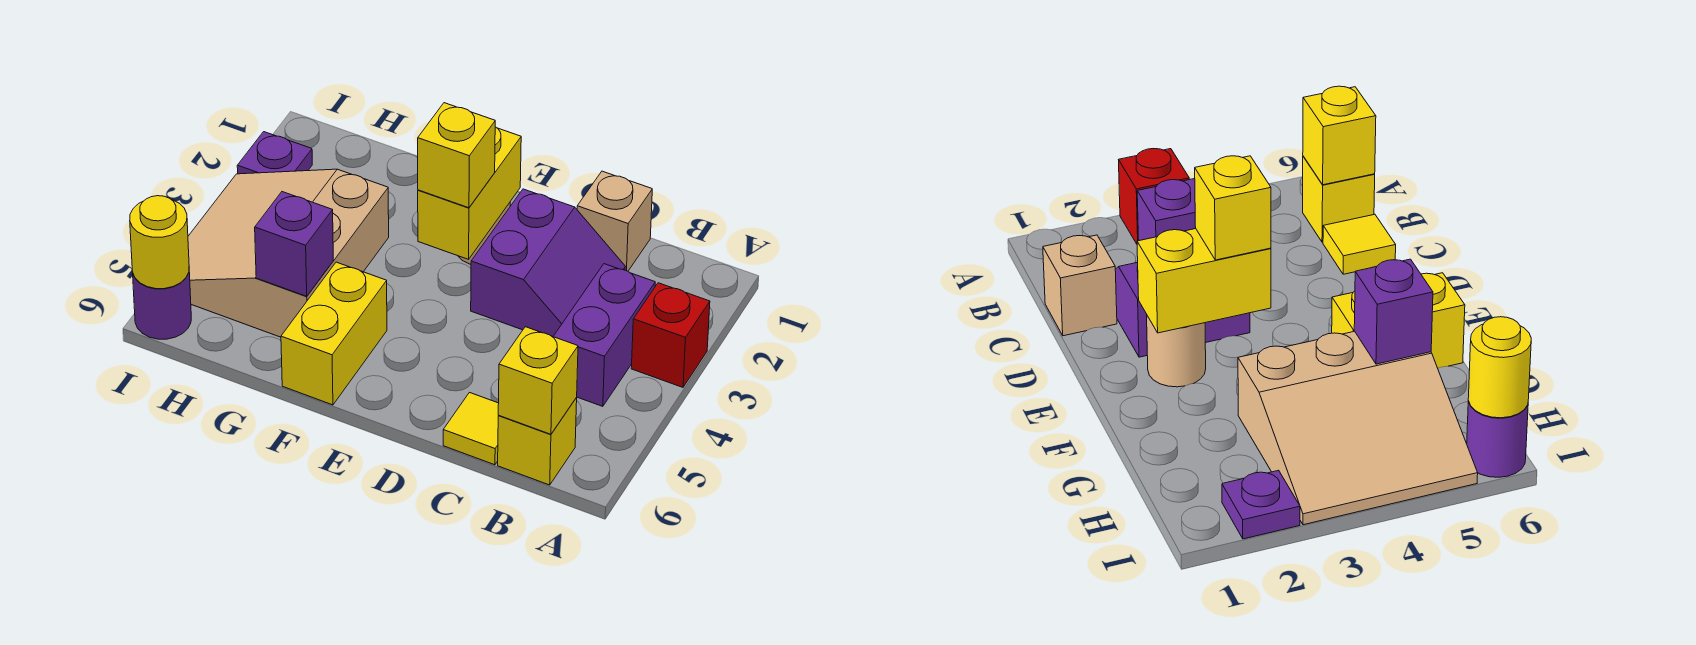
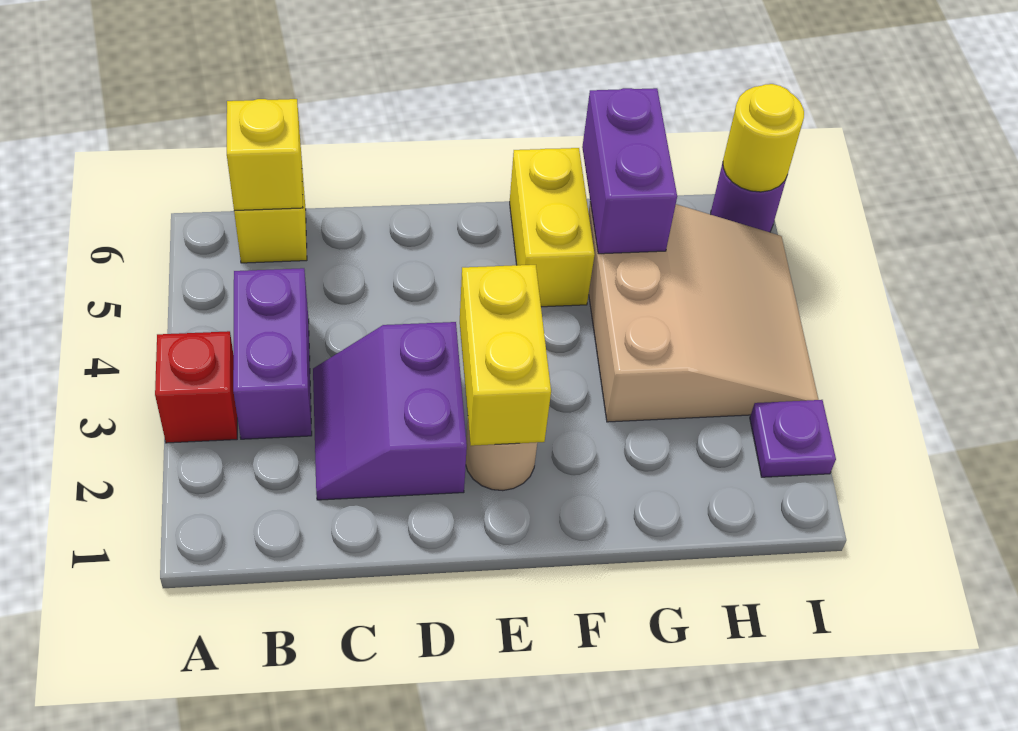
tan brick C1 level 1 -> none
yellow tile C6 level 1 -> none
yellow brick E3 level 3 -> none
purple brick G5 level 2 -> purple brick G5:G6 level 2

